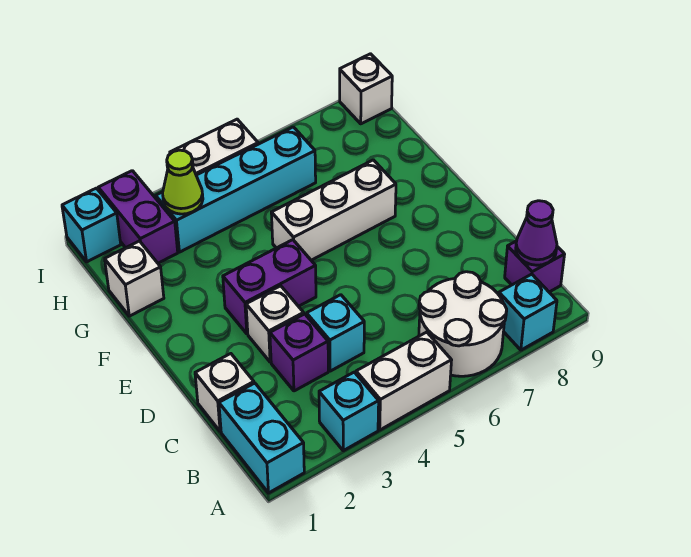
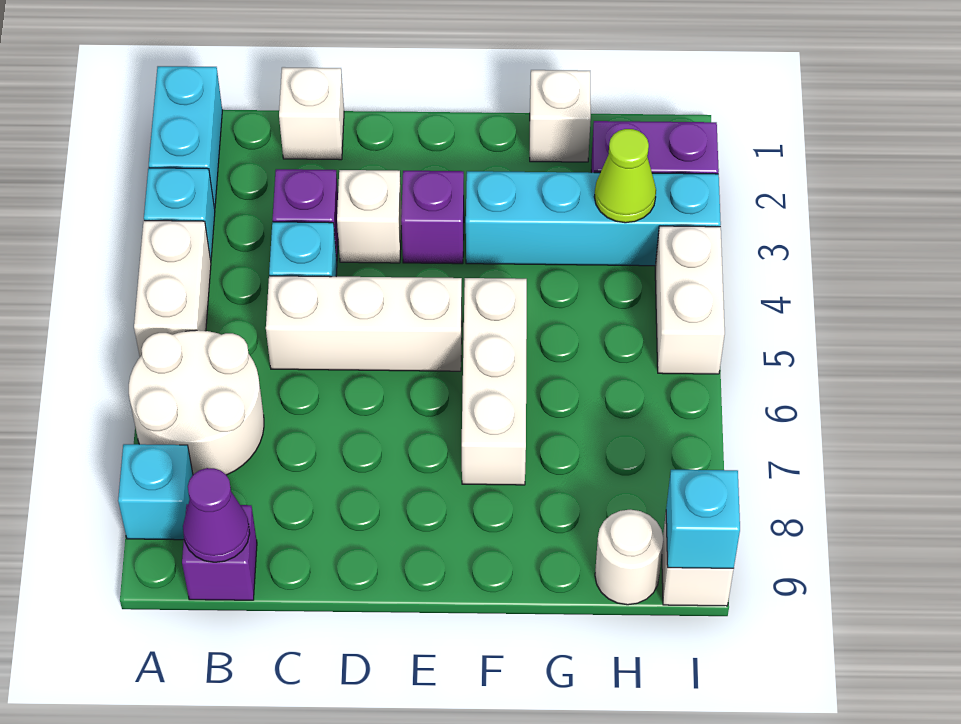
cyan brick A1:B1 level 1 -> cyan brick A1:A2 level 1
none -> white brick C5:E5 level 1
purple brick E3:E4 level 1 -> purple brick E3 level 1
cyan brick H3:H6 level 1 -> cyan brick F3:I3 level 1
none -> white round brick H9 level 1
cyan brick I1 level 1 -> cyan brick I9 level 2

